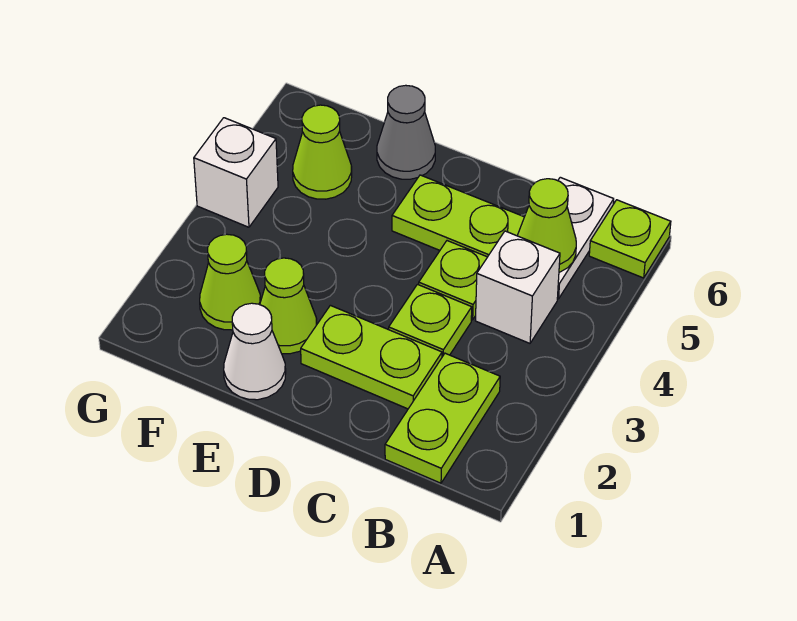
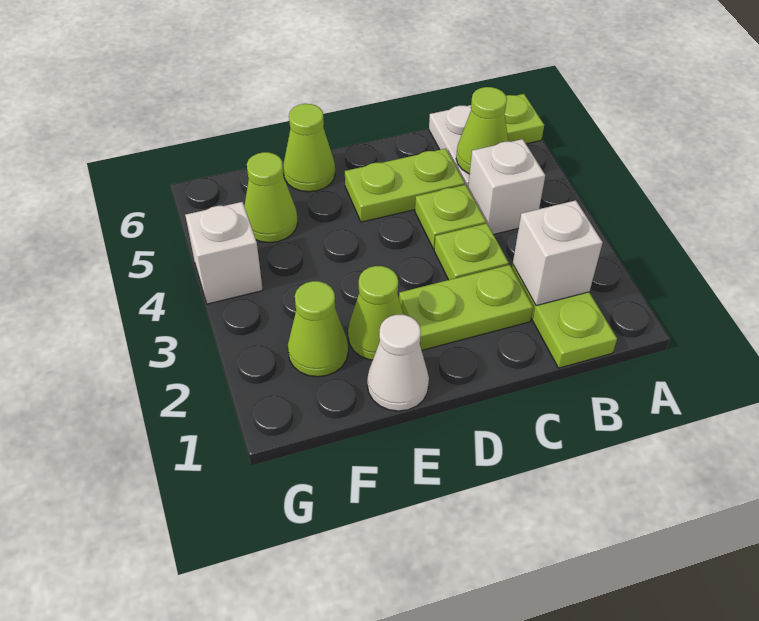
none -> white brick B2 level 2
grey cone E6 level 1 -> lime cone E6 level 1

